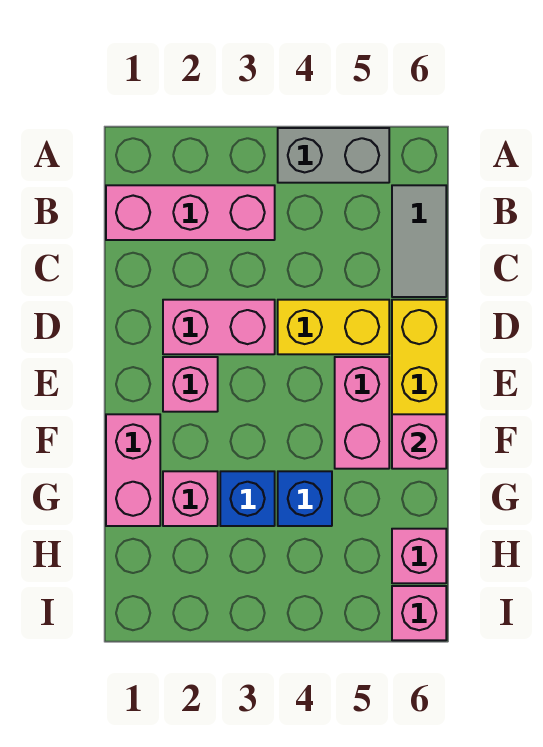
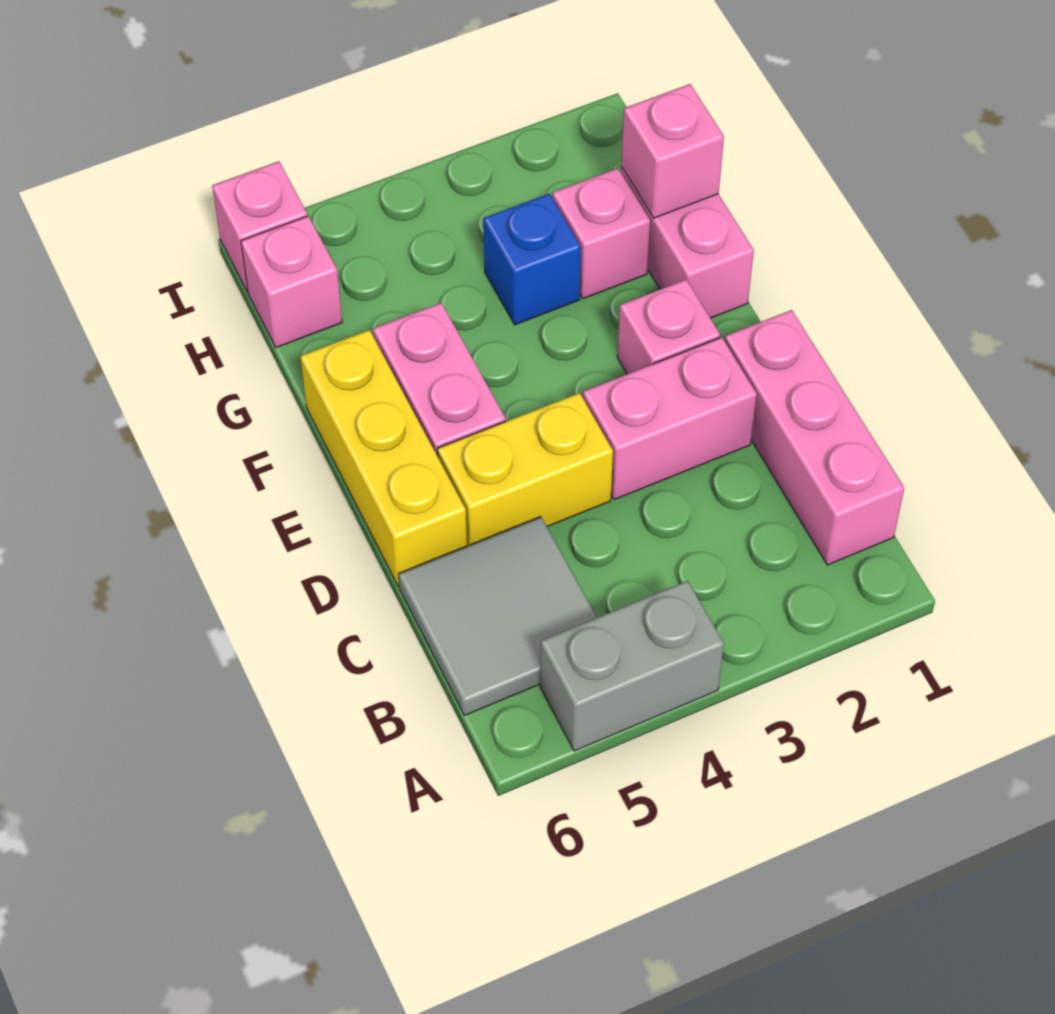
pink brick B1:B3 level 1 -> pink brick B1:D1 level 1
grey tile B6:C6 level 1 -> grey tile B5:C6 level 1
pink brick F6 level 2 -> pink brick G1 level 2
blue brick G4 level 1 -> none

